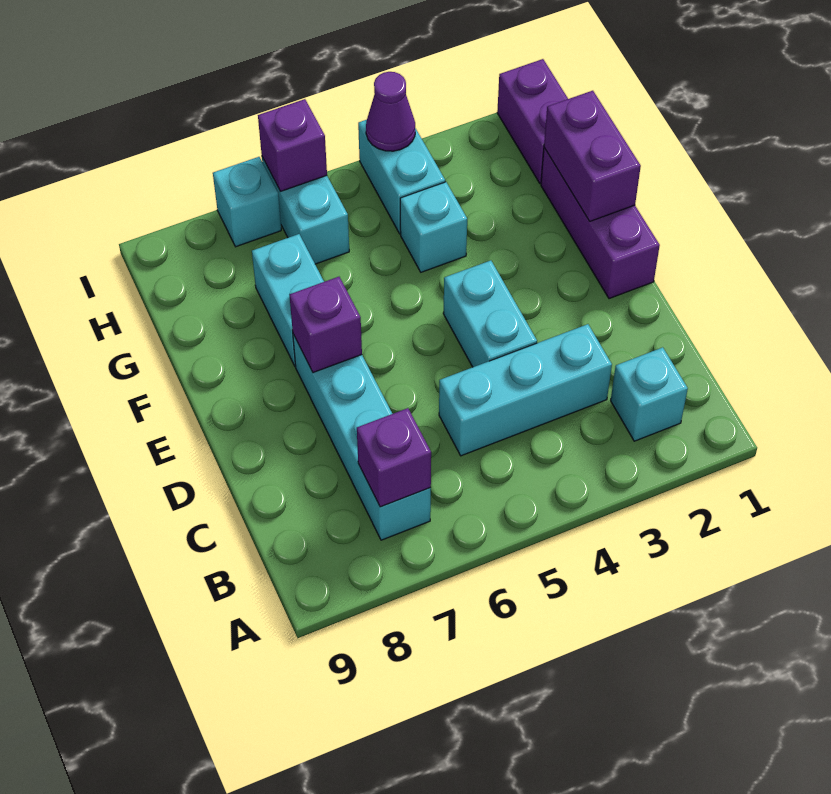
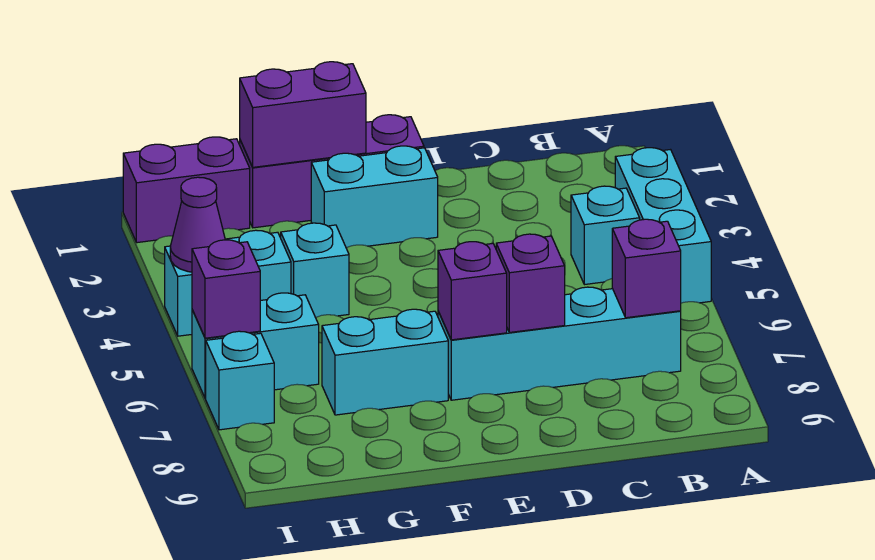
cyan brick B2 level 1 -> cyan brick B4 level 1
cyan brick C3:C5 level 1 -> cyan brick A3:A5 level 1
cyan brick D4:E4 level 1 -> cyan brick E2:F2 level 1
none -> purple brick D7 level 2

